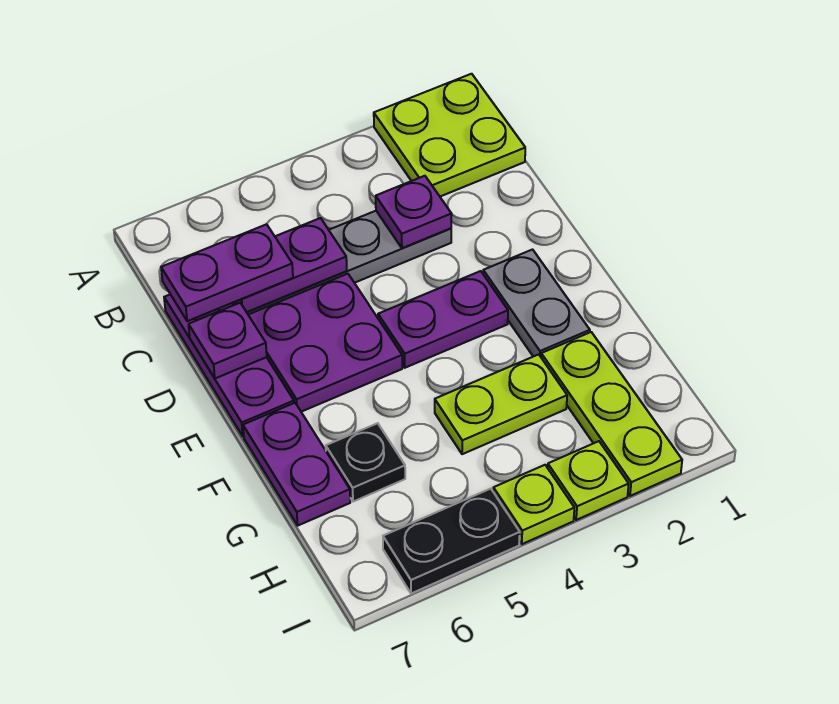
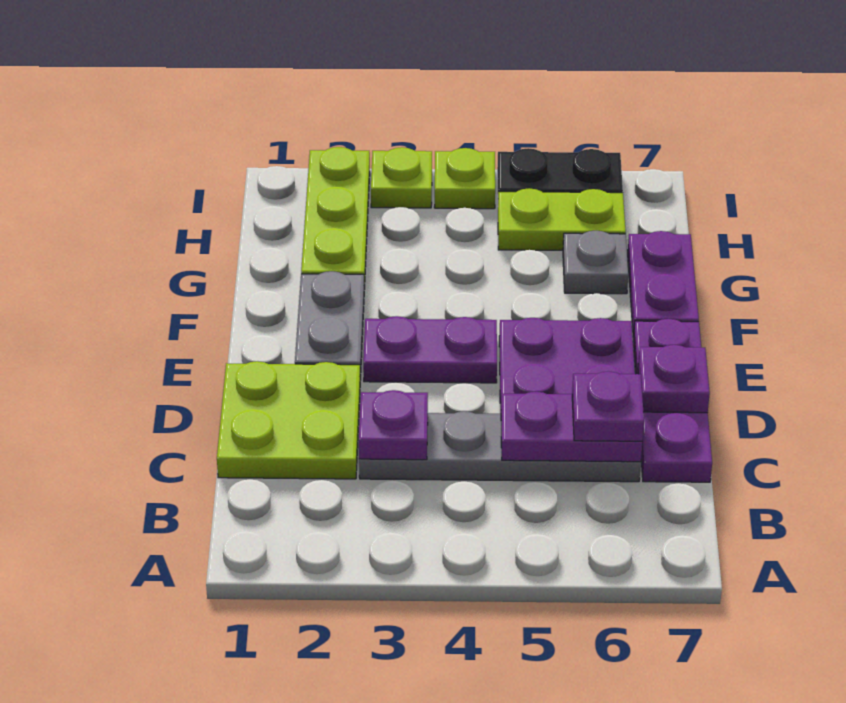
lime plate A1:B2 level 1 -> lime plate C1:D2 level 1
purple plate C6:C7 level 3 -> purple plate C6 level 3
lime plate G3:G4 level 1 -> lime plate H5:H6 level 1
black plate G6 level 1 -> grey plate G6 level 1

